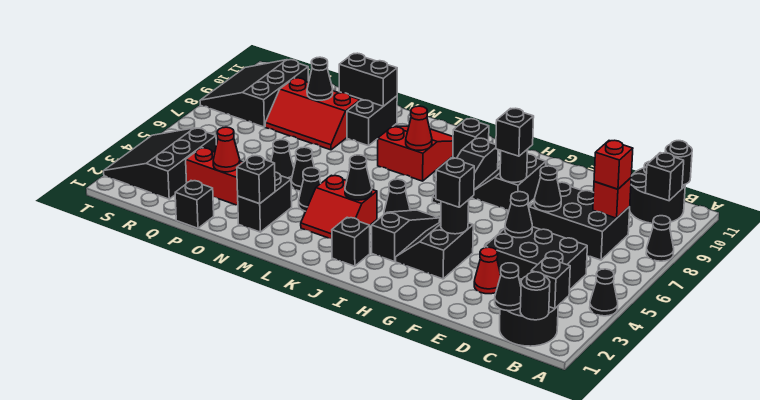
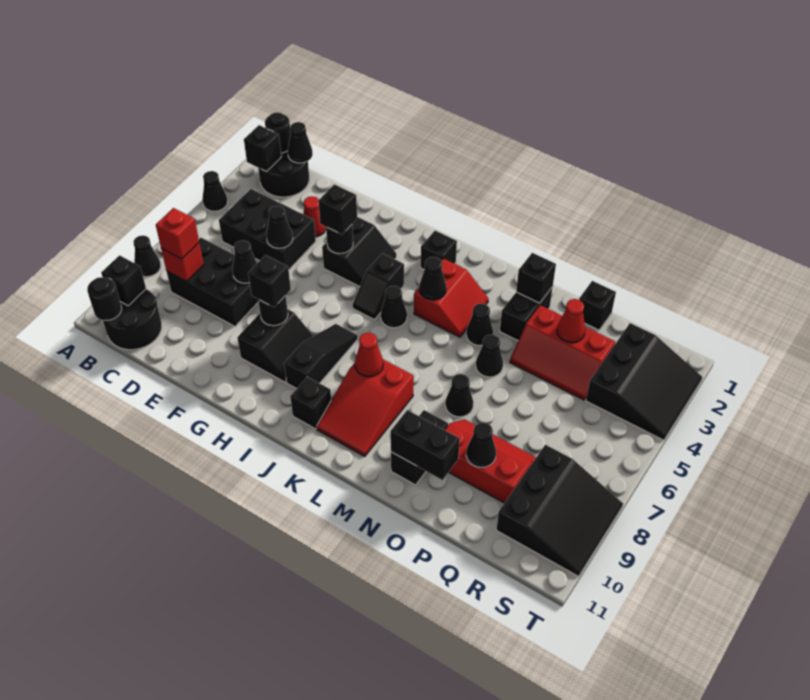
black slope I3:I5 level 1 top 3 -> black slope I4:I5 level 1 top 4
red slope K3:L4 level 1 top 4 -> red slope K3:L4 level 1 top K
black cone O5 level 1 -> black cone N7 level 1

